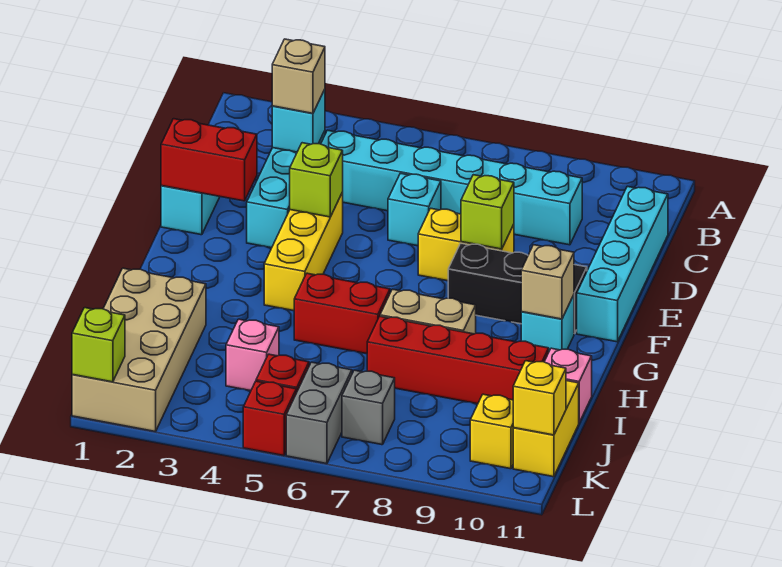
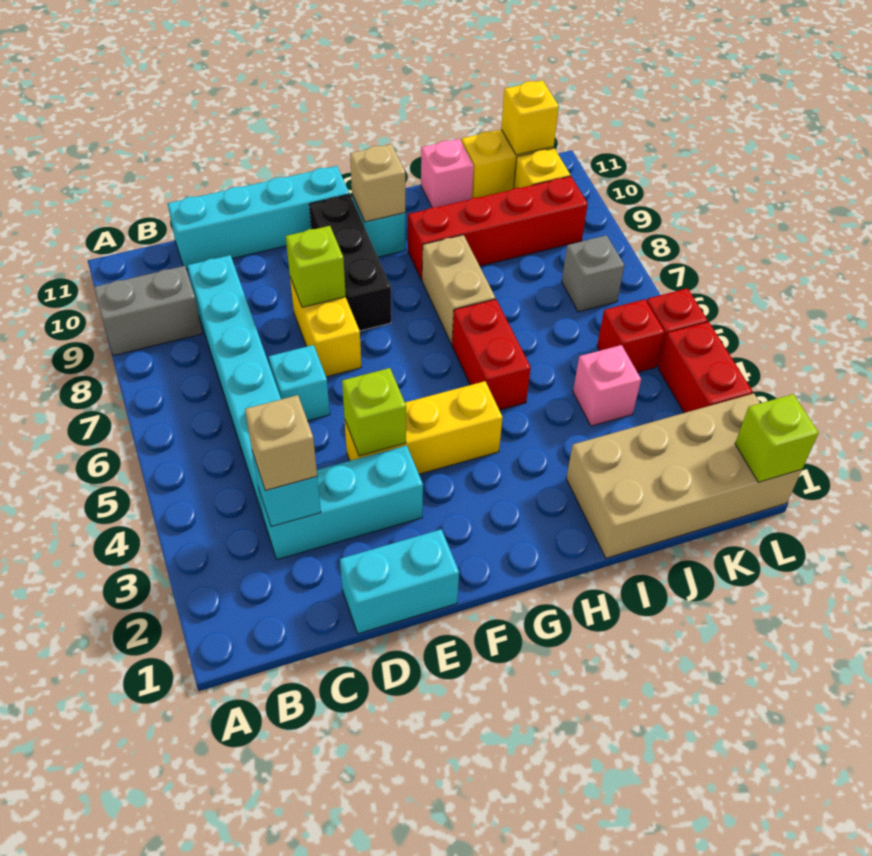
red brick E1:E2 level 2 -> red brick L3:L4 level 1
red brick I7:I10 level 1 -> red brick H9:K9 level 1
grey brick K6:L6 level 1 -> grey brick A9:B9 level 1

